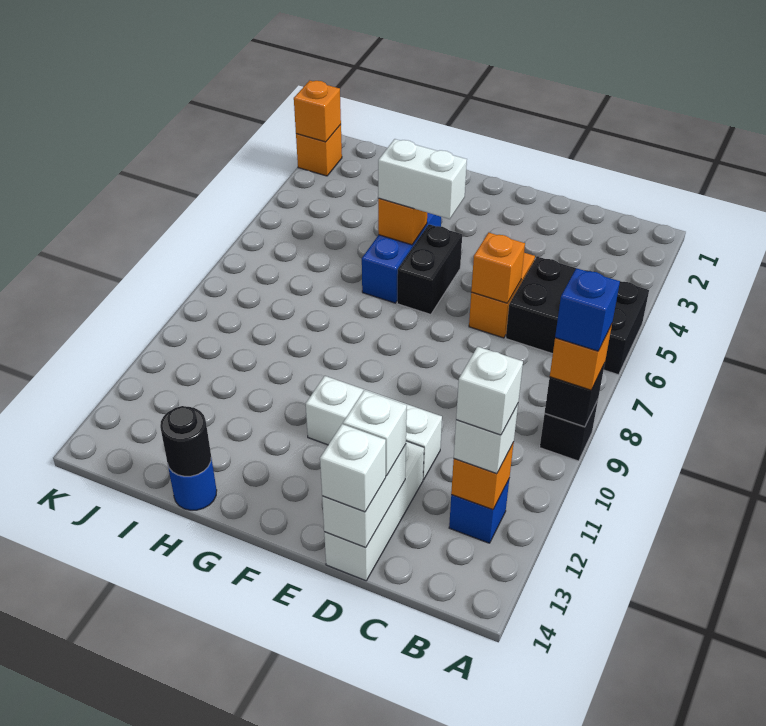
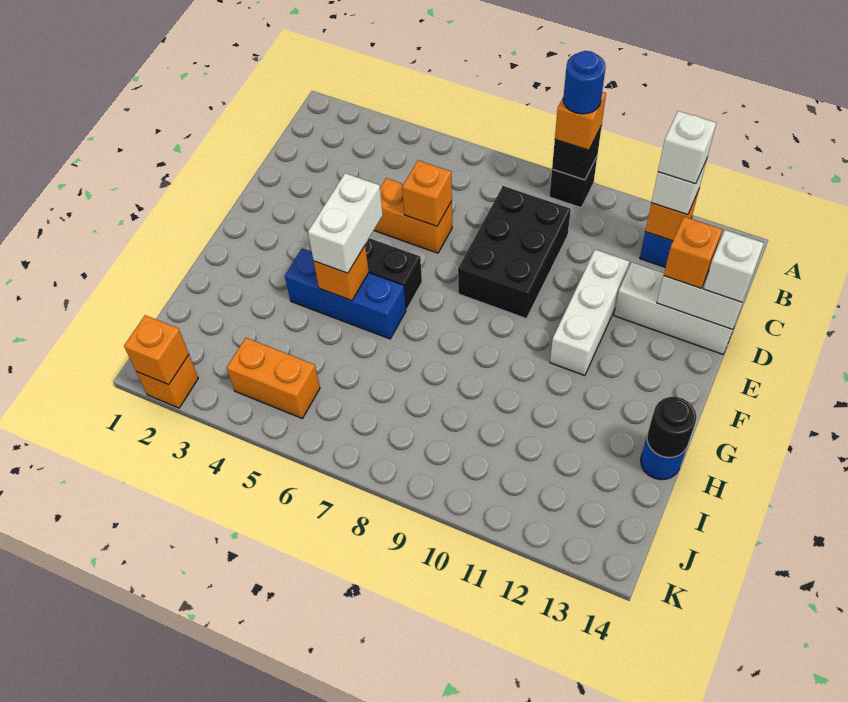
black brick A5:C6 level 1 -> black brick C8:E9 level 1
blue brick A9 level 4 -> blue round brick A9 level 4
white brick D13 level 3 -> orange brick D13 level 3
none -> orange brick J4:J5 level 1

